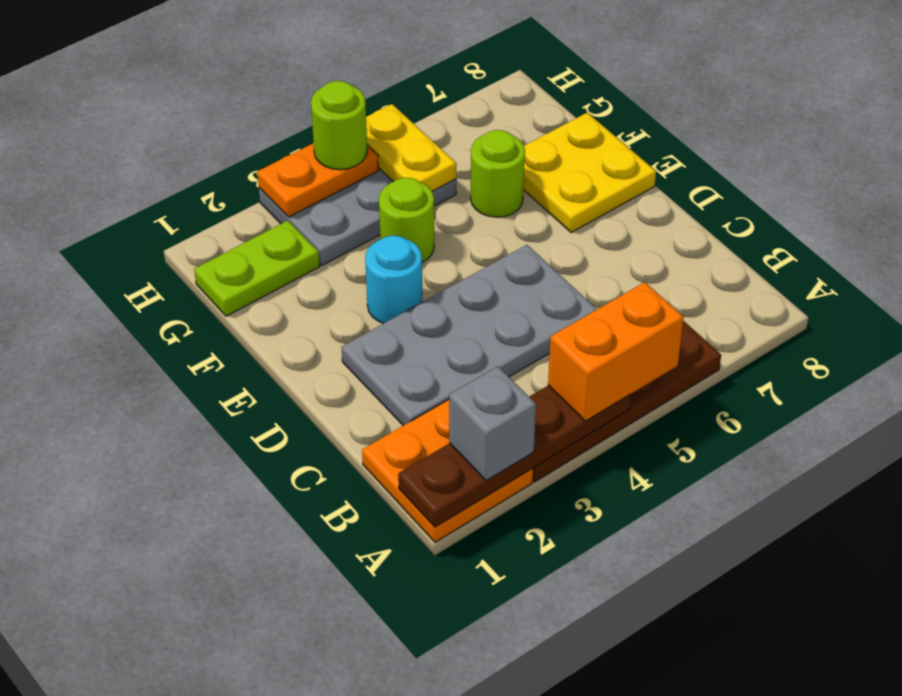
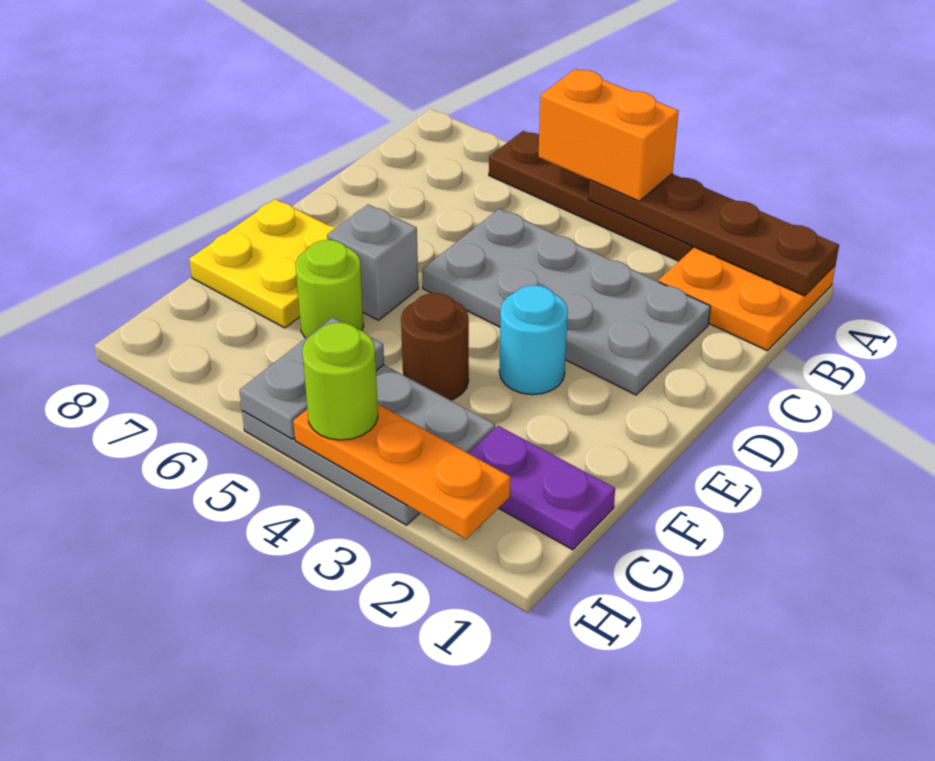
grey brick A2 level 3 -> grey brick E6 level 1
lime round brick F4 level 1 -> brown round brick F4 level 1
lime plate G1:G2 level 1 -> purple plate G1:G2 level 1
yellow plate G5:H5 level 2 -> grey plate G5:H5 level 2
orange plate H3:H4 level 2 -> orange plate H2:H4 level 2

